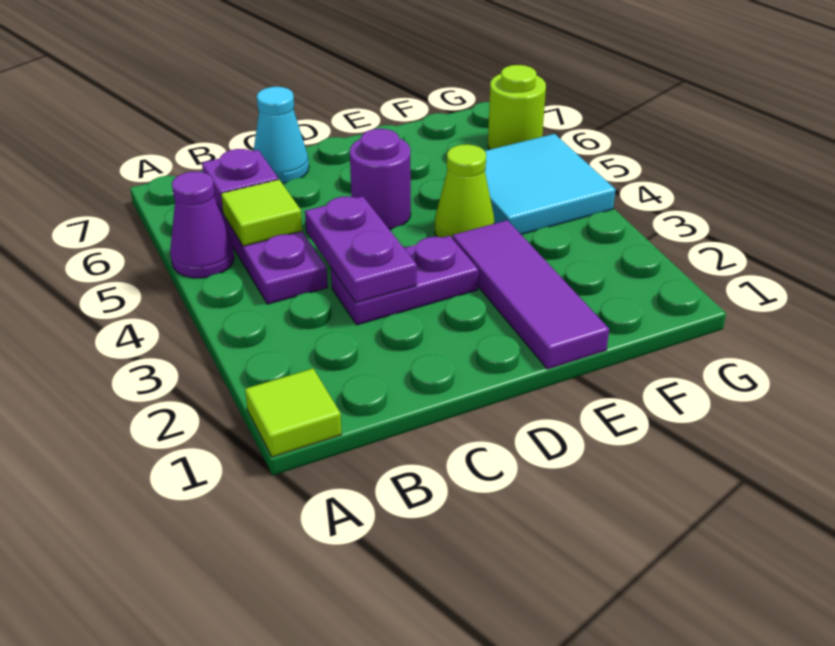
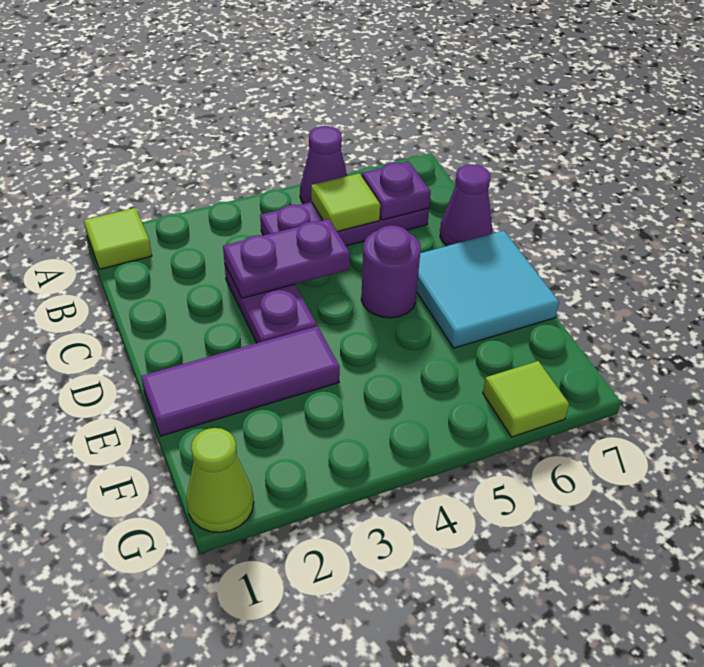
cyan cone C7 level 1 -> purple cone C7 level 1
lime cone E4 level 1 -> lime cone G1 level 1
cyan tile F4:G5 level 1 -> cyan tile D6:E7 level 1
lime round brick G6 level 1 -> lime tile G6 level 1

